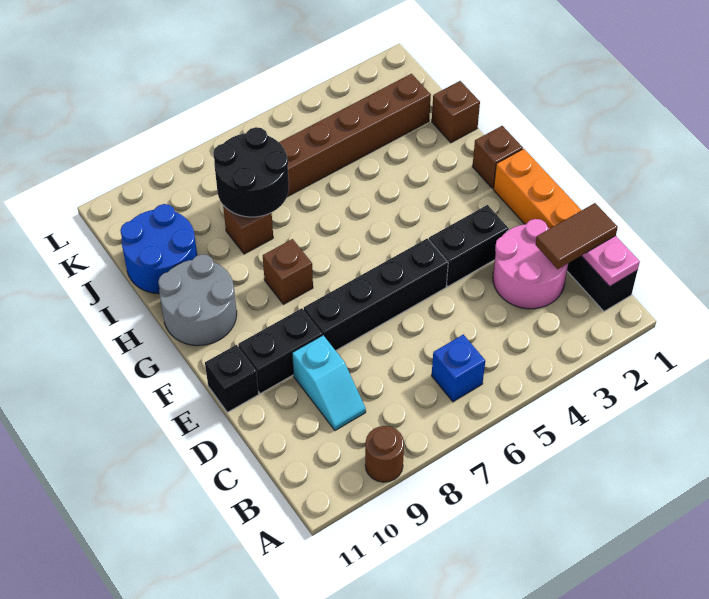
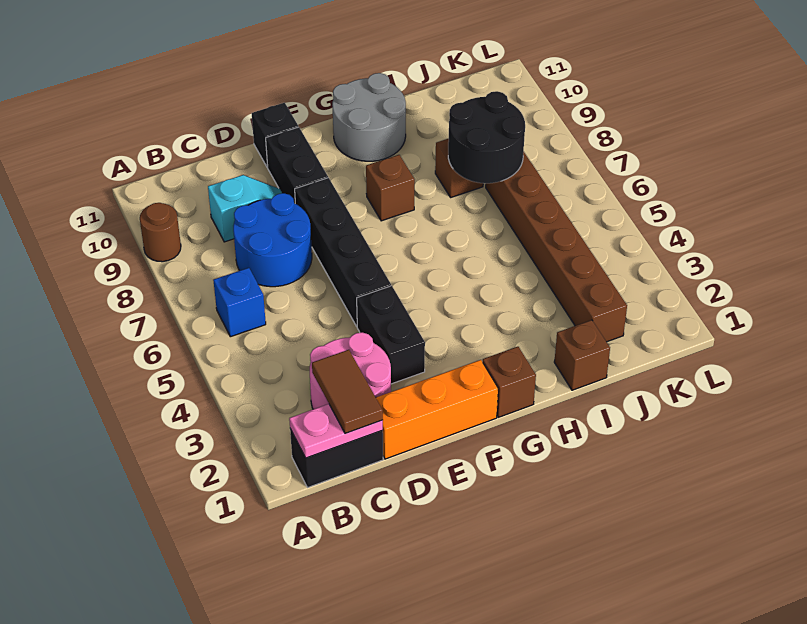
cyan slope C9:D9 level 1 top D -> cyan slope C9:D9 level 1 top C
blue round brick I10:J11 level 1 -> blue round brick C7:D8 level 1

